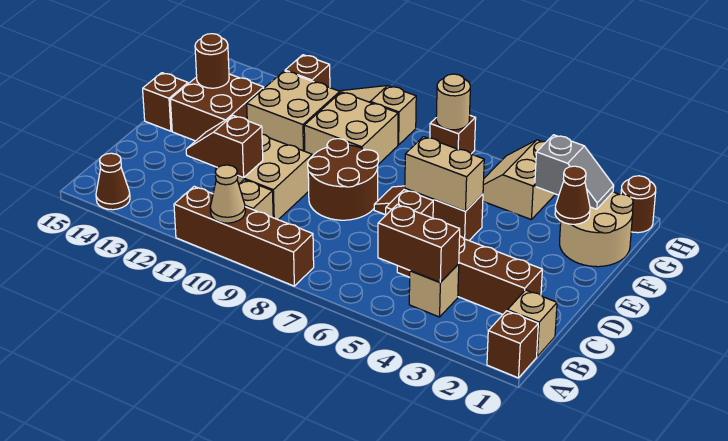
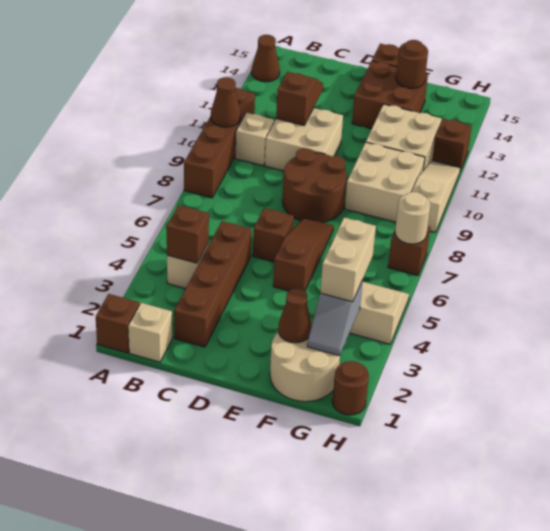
tan cone A10 level 2 -> brown cone A10 level 2
brown brick B4:B5 level 2 -> brown brick B4 level 2
tan brick E5:E6 level 2 -> tan brick G3:G4 level 3

